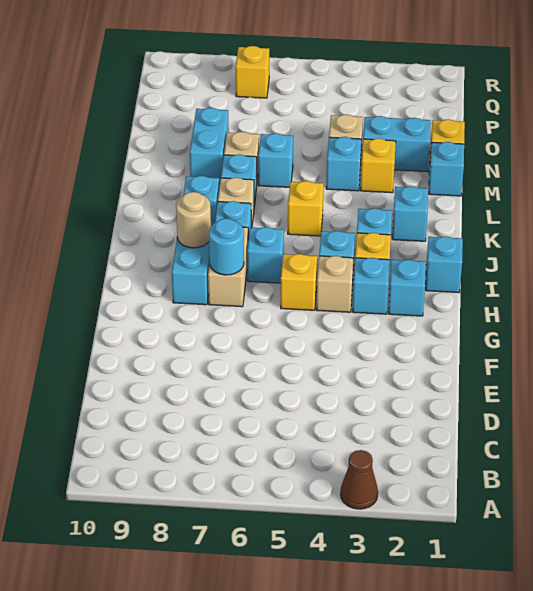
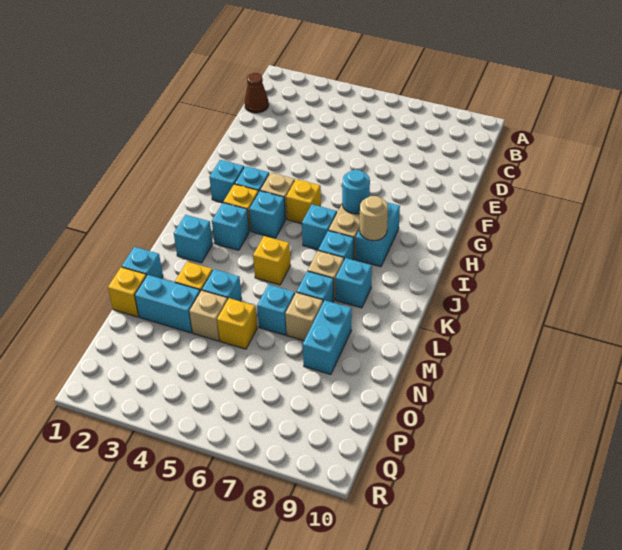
brown cone A3 level 1 -> brown cone C1 level 1
cyan brick I1 level 1 -> none
yellow brick Q7 level 1 -> yellow brick N5 level 1

